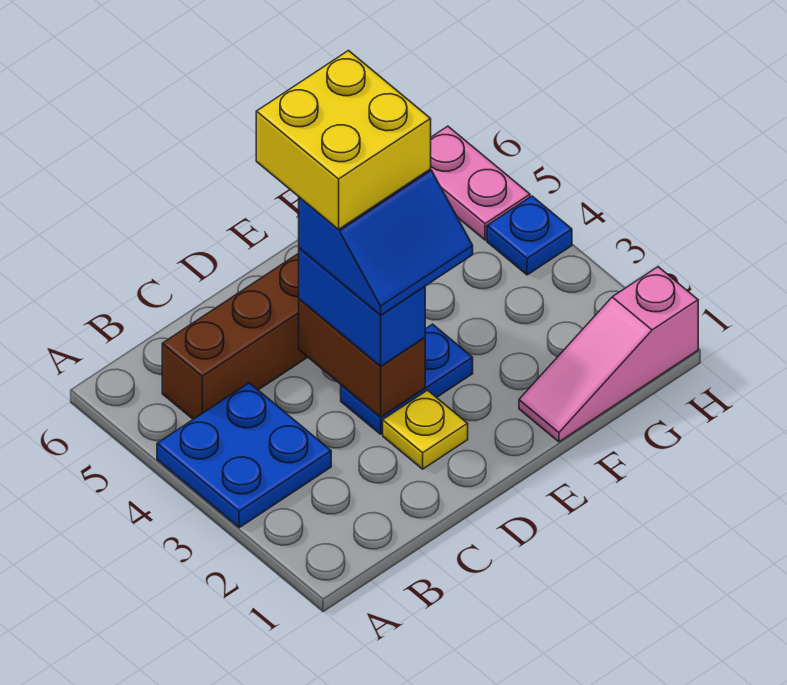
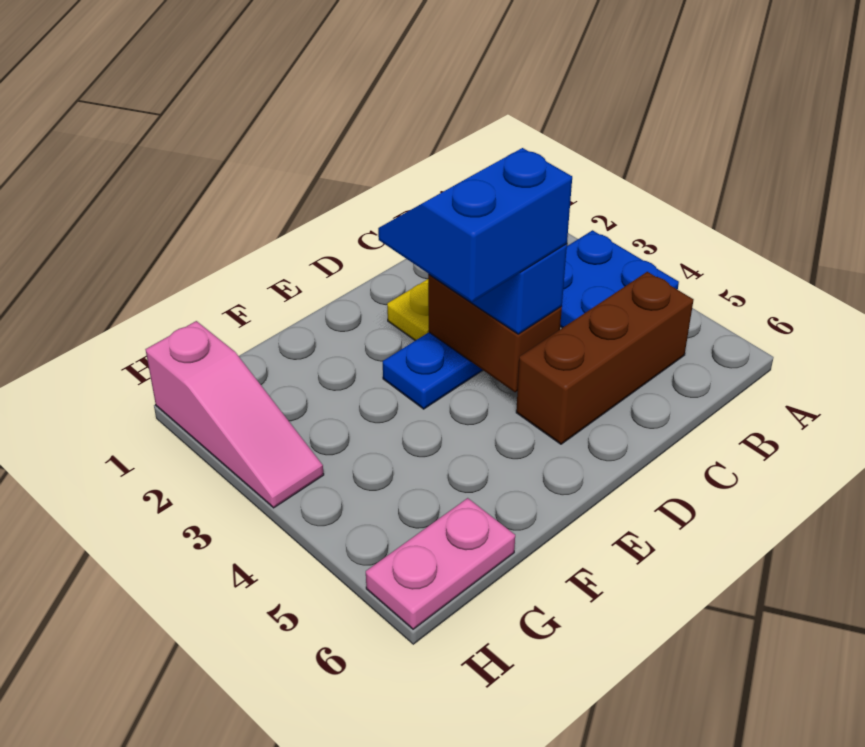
yellow brick D4:E5 level 5 -> none
pink slope F1:H1 level 1 top H -> pink slope H1:H3 level 1 top 1
blue plate H4 level 1 -> none
pink plate H5:H6 level 1 -> pink plate G6:H6 level 1

